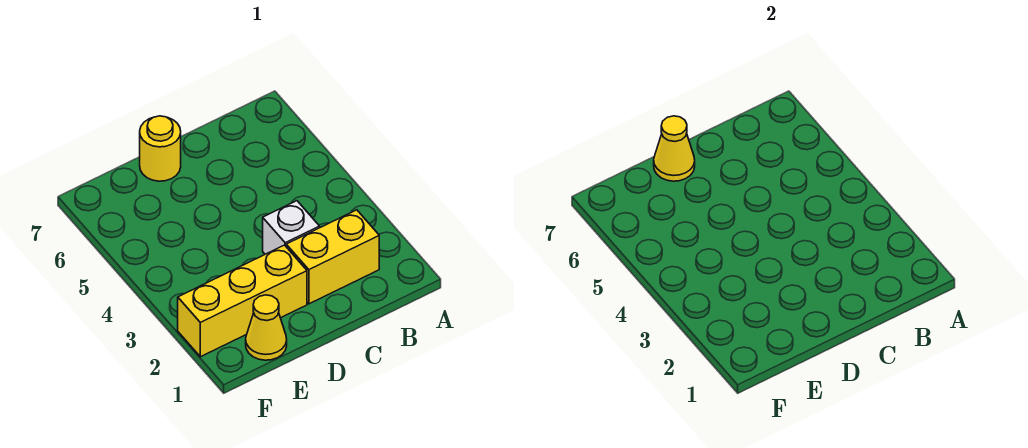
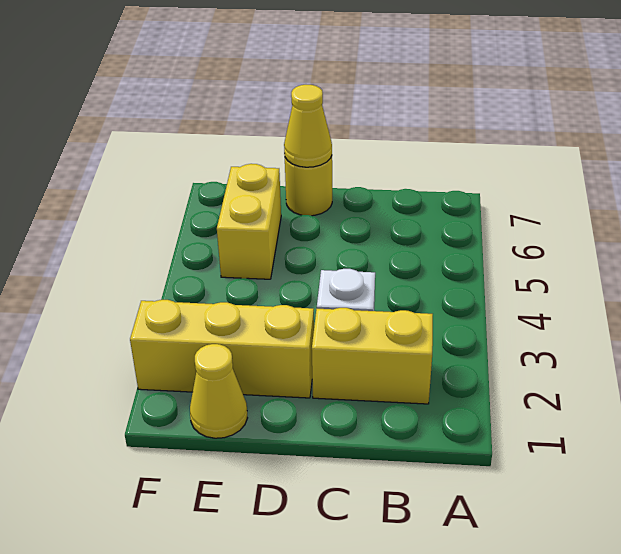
none -> yellow brick E5:E6 level 1

